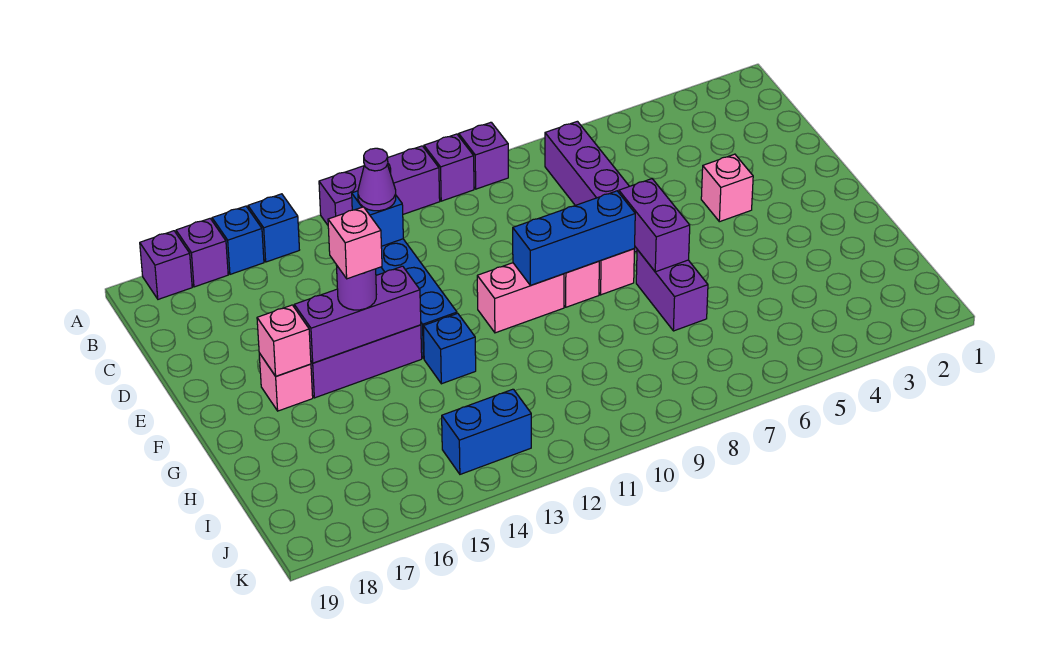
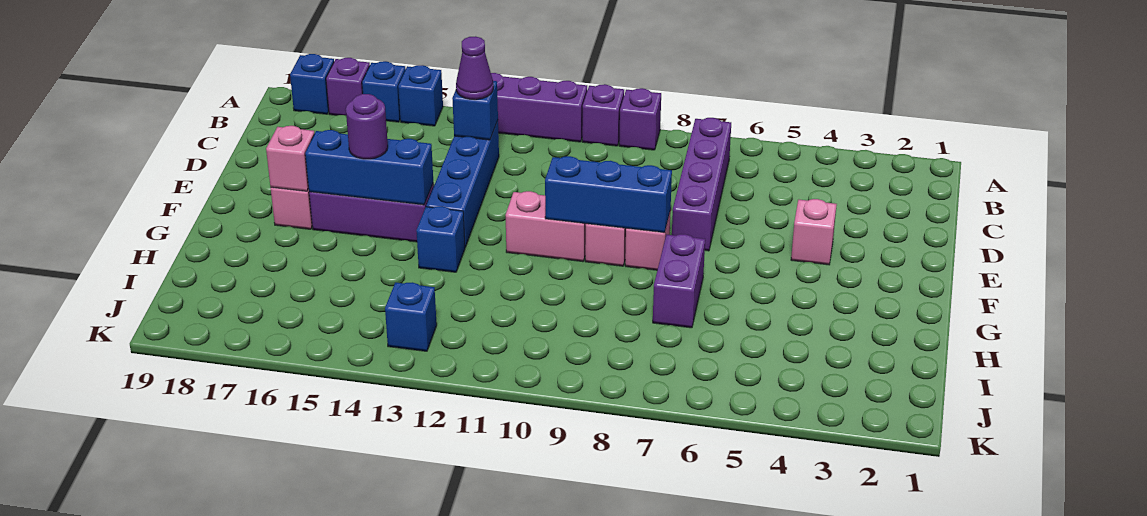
purple brick A18 level 1 -> blue brick A18 level 1
purple brick F7:G7 level 2 -> none
purple brick F14:F16 level 2 -> blue brick F14:F16 level 2
pink brick F15 level 4 -> none
blue brick J13:J14 level 1 -> blue brick J13 level 1

